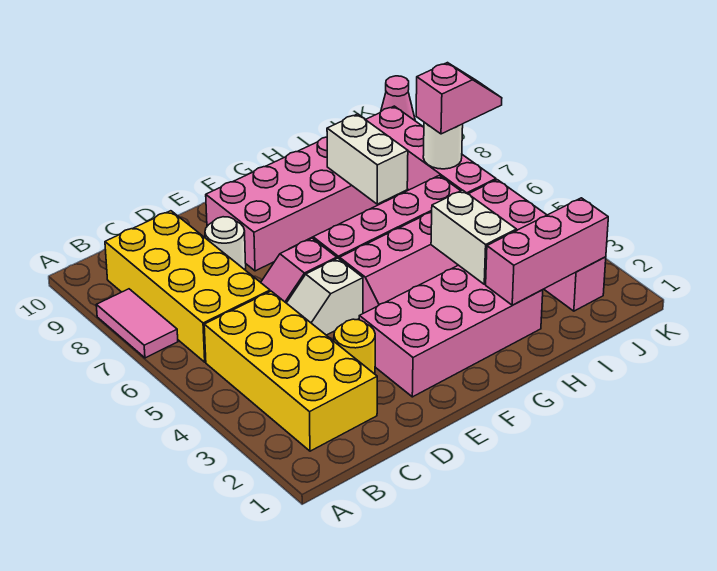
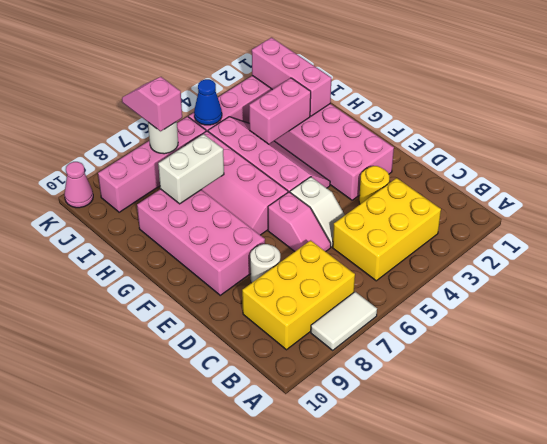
pink tile A7:A8 level 1 -> white tile A7:A8 level 1
yellow brick B2:C5 level 1 -> yellow brick B3:C5 level 1
yellow brick B6:C9 level 1 -> yellow brick B7:C9 level 1
white brick H3:H4 level 2 -> pink brick H3:H4 level 2
none -> blue cone J5 level 2

